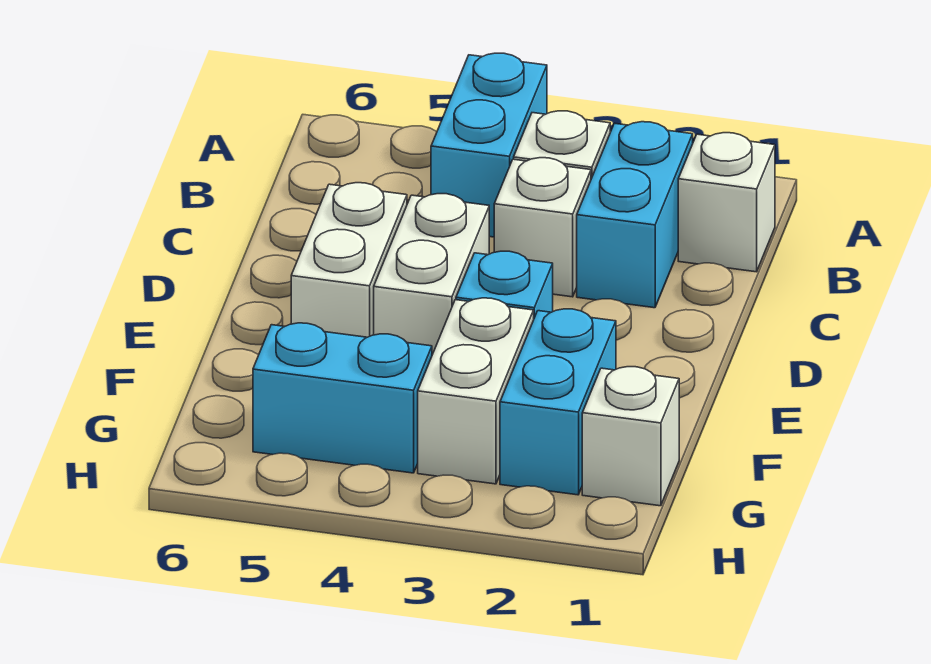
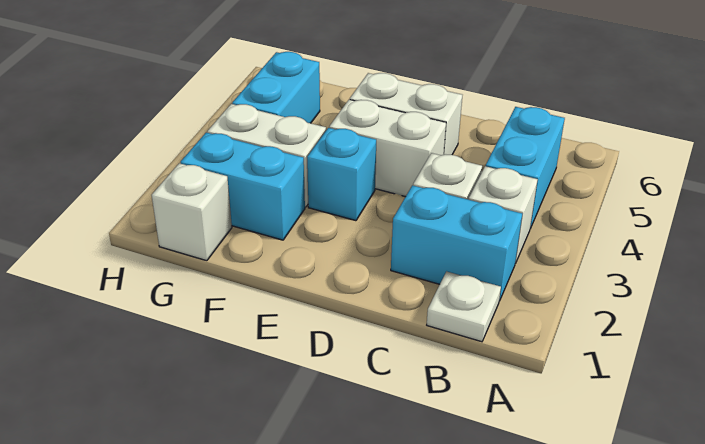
cyan brick A4:B4 level 1 -> cyan brick B4:B5 level 1
white brick B1 level 1 -> white plate B1 level 1

